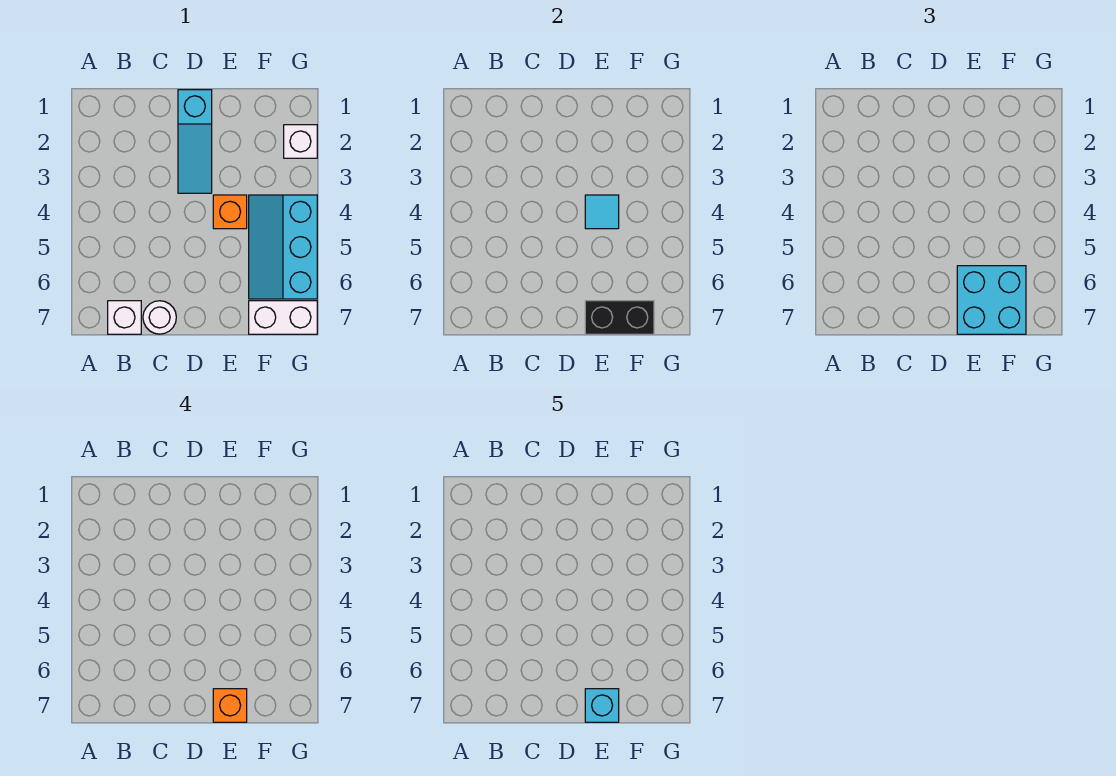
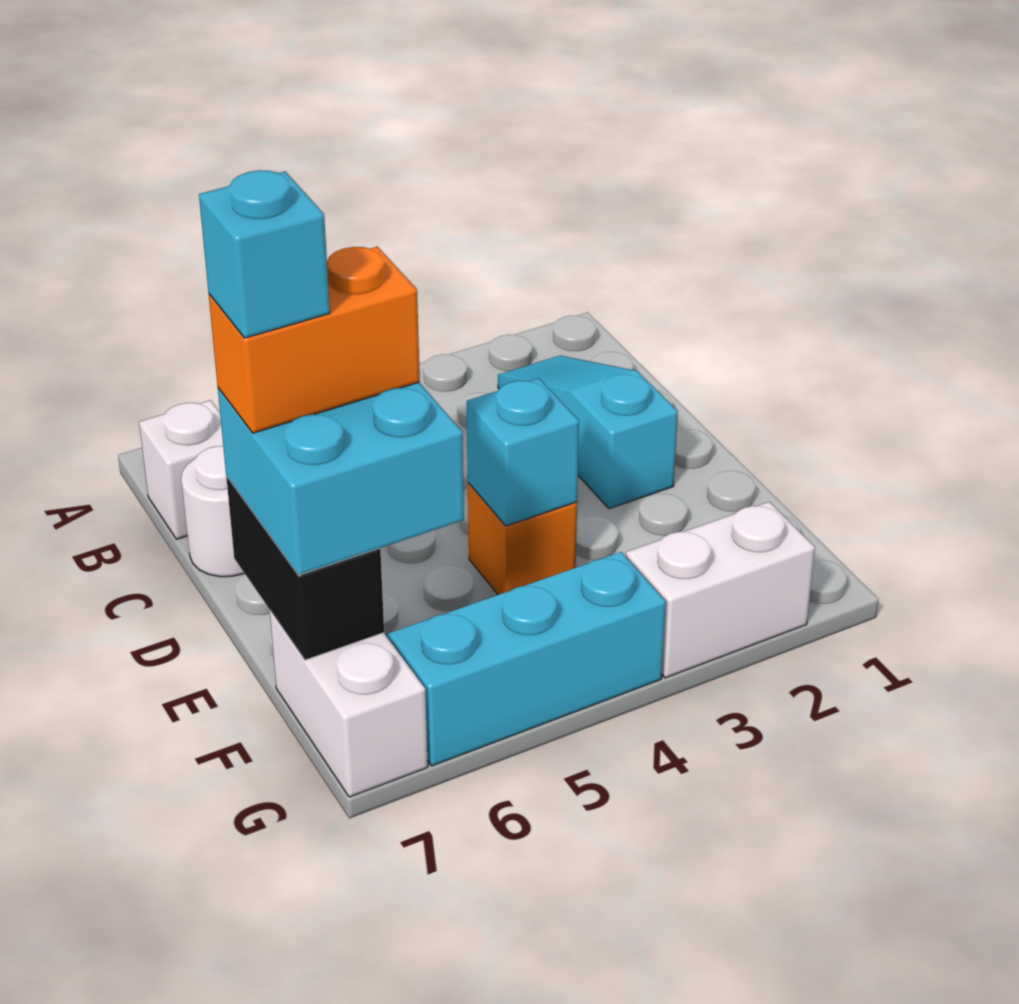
cyan slope D1:D3 level 1 top 1 -> cyan slope B2:D2 level 1 top D
cyan tile E4 level 2 -> cyan brick E4 level 2
orange brick E7 level 4 -> orange brick E6:E7 level 4
white brick G2 level 1 -> white brick G2:G3 level 1

